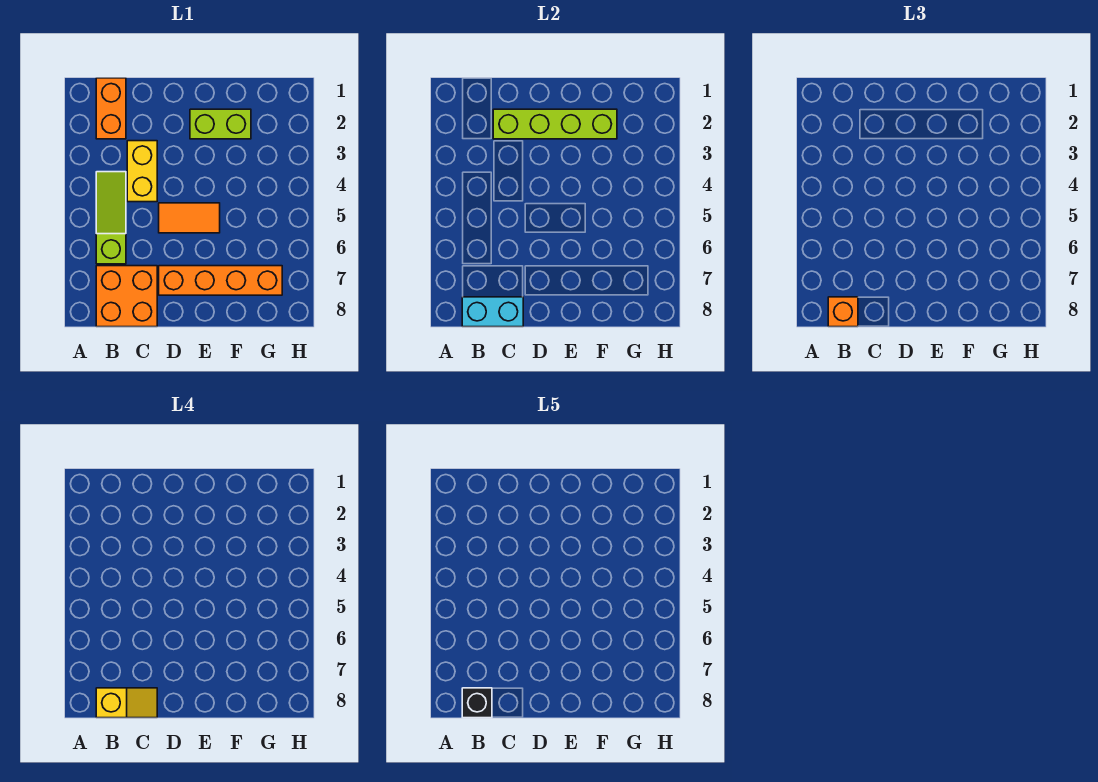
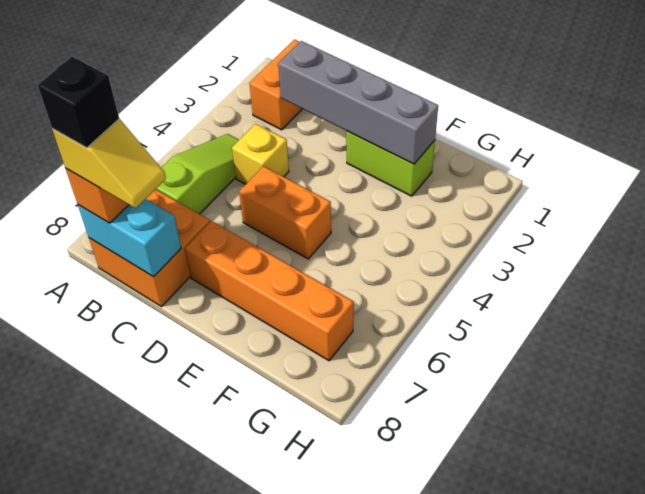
lime brick C2:F2 level 2 -> grey brick C2:F2 level 2
yellow brick C3:C4 level 1 -> yellow brick C4 level 1
orange tile D5:E5 level 1 -> orange brick D5:E5 level 1

